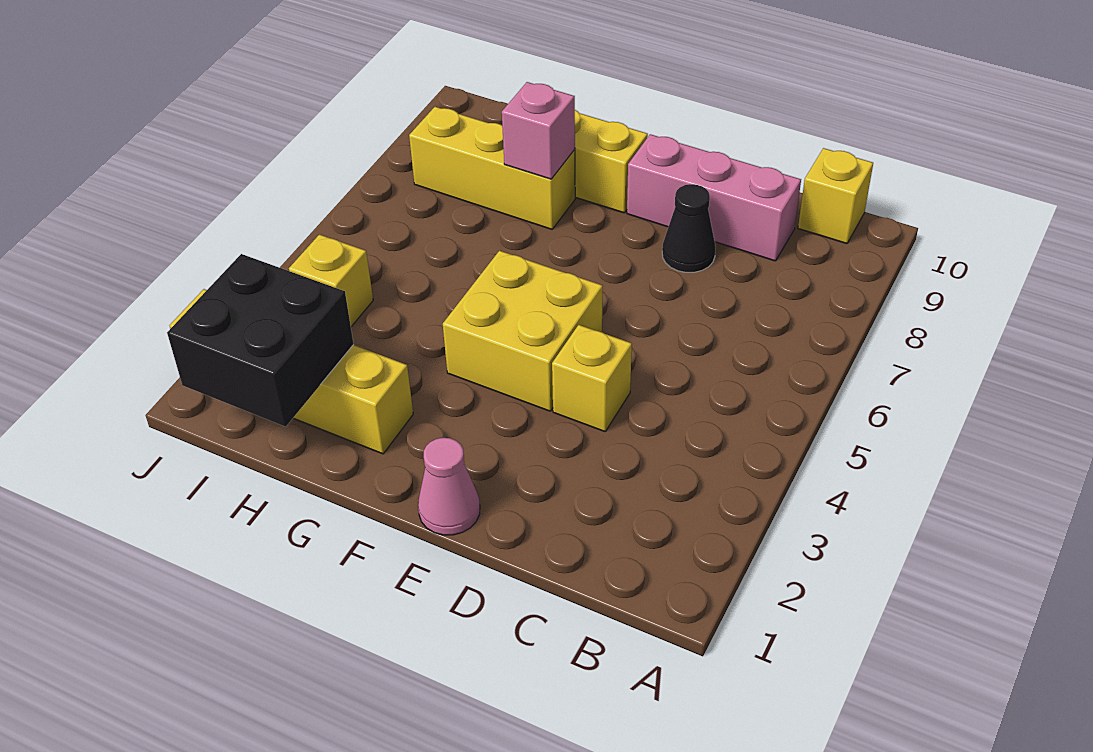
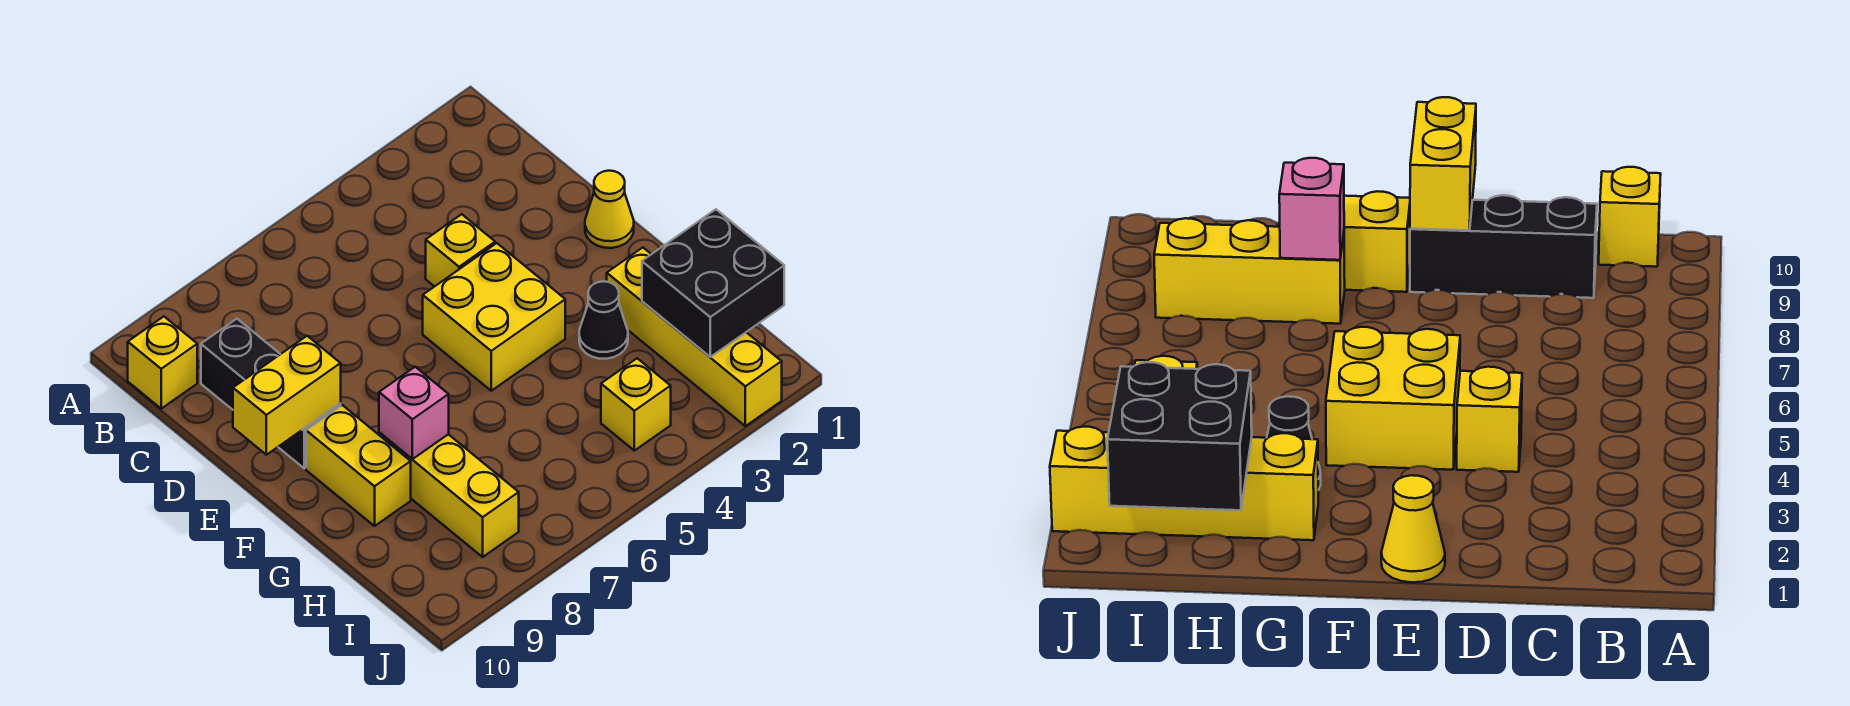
pink brick C9:E9 level 1 -> black brick C9:E9 level 1
black cone D8 level 1 -> black cone G3 level 1
pink cone E1 level 1 -> yellow cone E1 level 1
none -> yellow brick E9:E10 level 2

